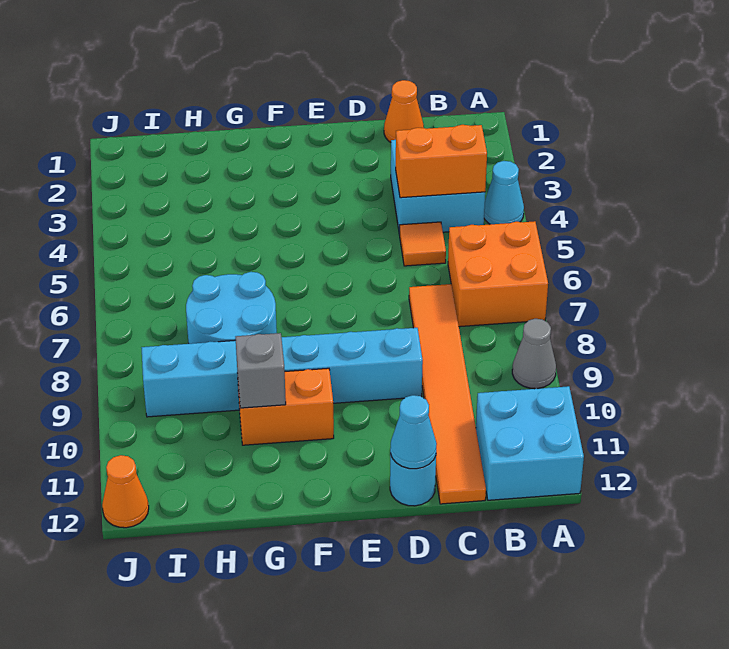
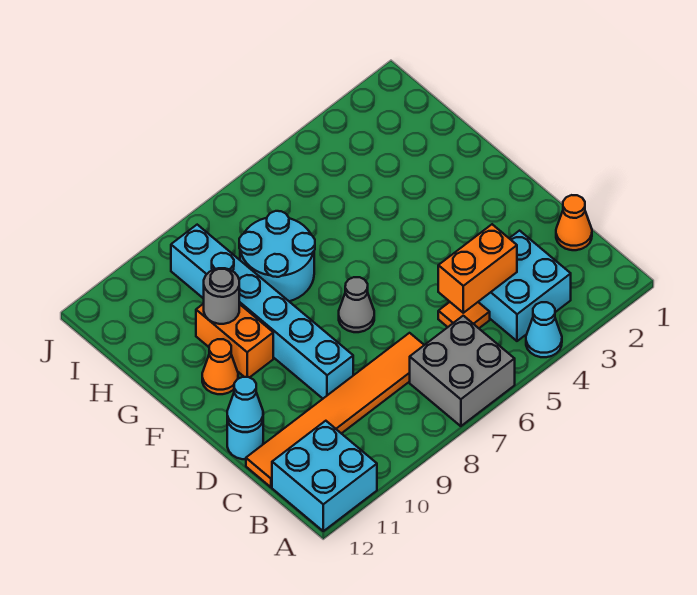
orange brick A6:B7 level 1 -> grey brick A6:B7 level 1
grey cone A9 level 1 -> grey cone E7 level 1
orange brick B4:C4 level 2 -> orange brick C4:C5 level 2
grey brick G10 level 2 -> grey round brick G10 level 2
orange cone J12 level 1 -> orange cone F11 level 1

